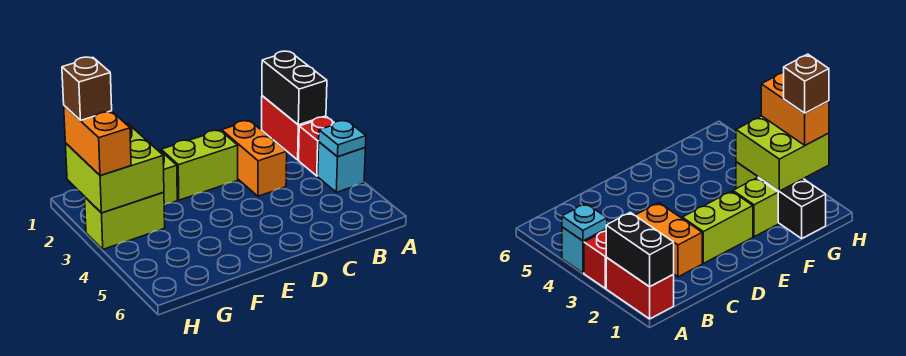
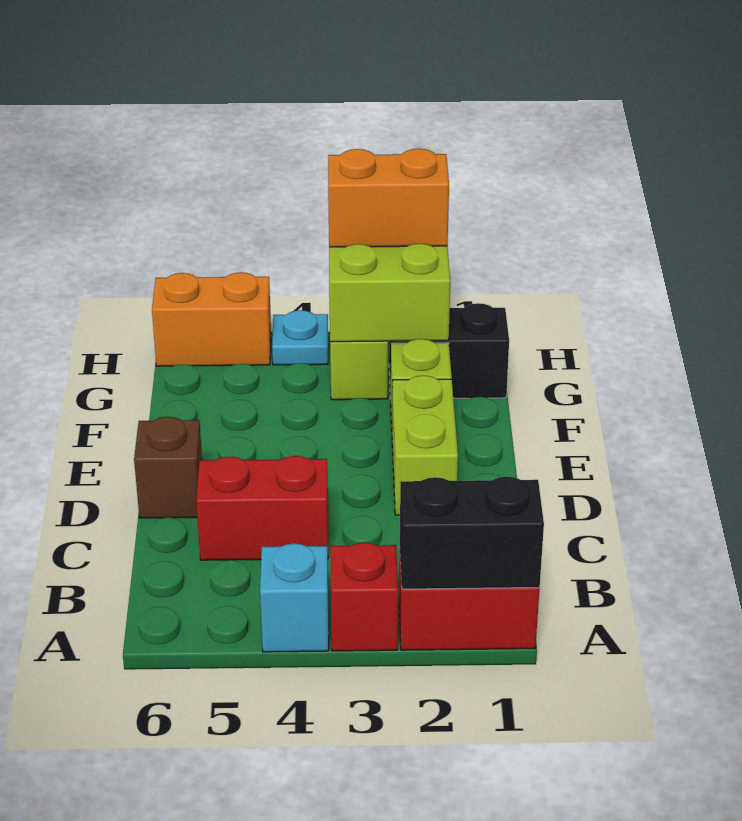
cyan plate A4 level 2 -> cyan plate H4 level 1
orange brick C2:C3 level 1 -> orange brick H5:H6 level 1
none -> red brick C4:C5 level 1
brown brick H2 level 4 -> brown brick D6 level 1

